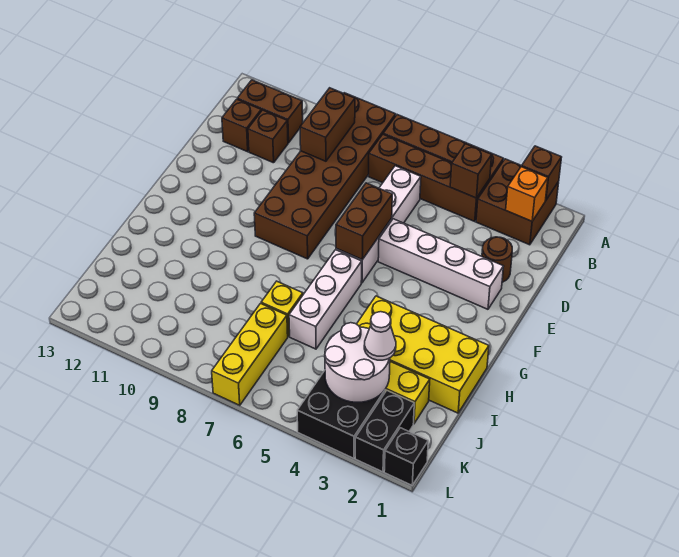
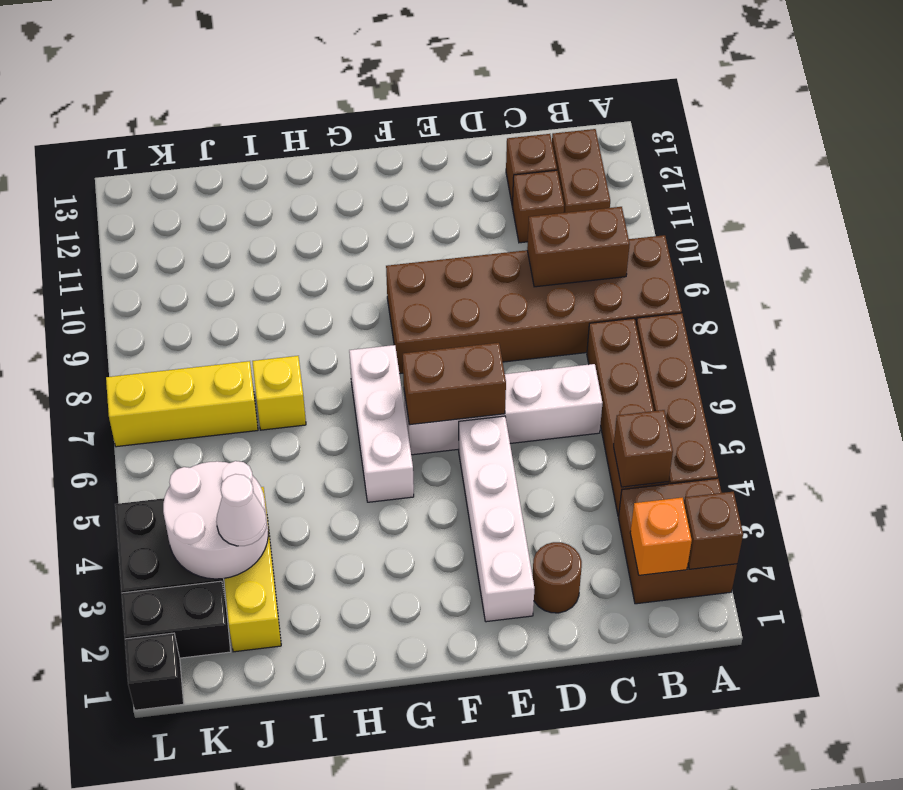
white brick G6:I6 level 1 -> white brick G5:G7 level 1
yellow brick H1:I4 level 1 -> none

